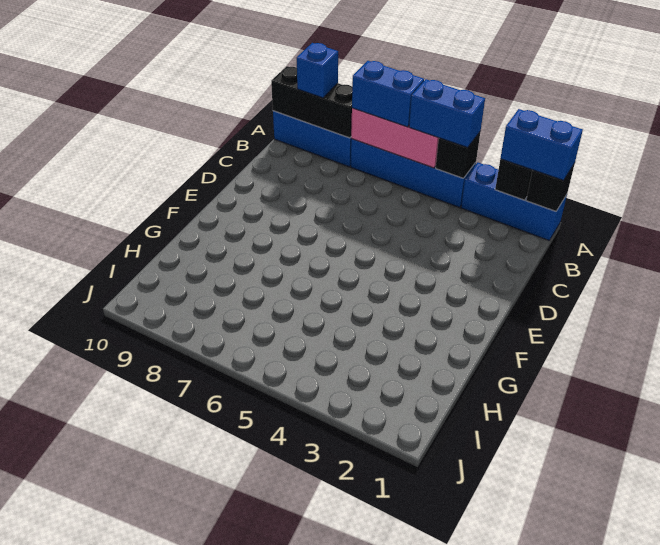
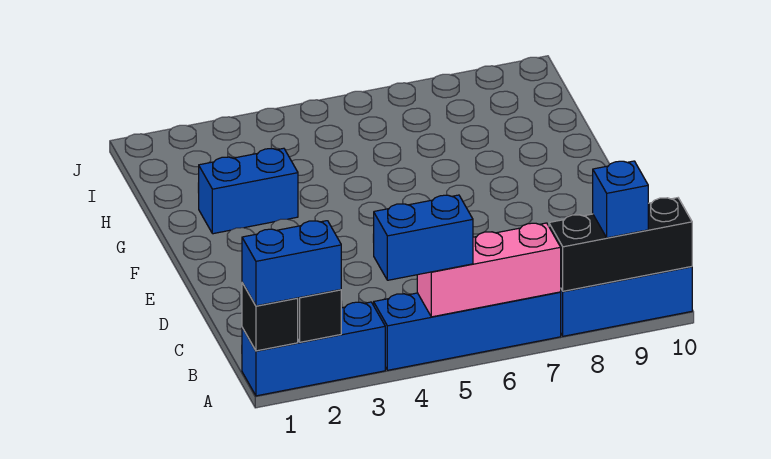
black brick A4 level 2 -> none
blue brick A6:A7 level 3 -> blue brick G2:G3 level 1

